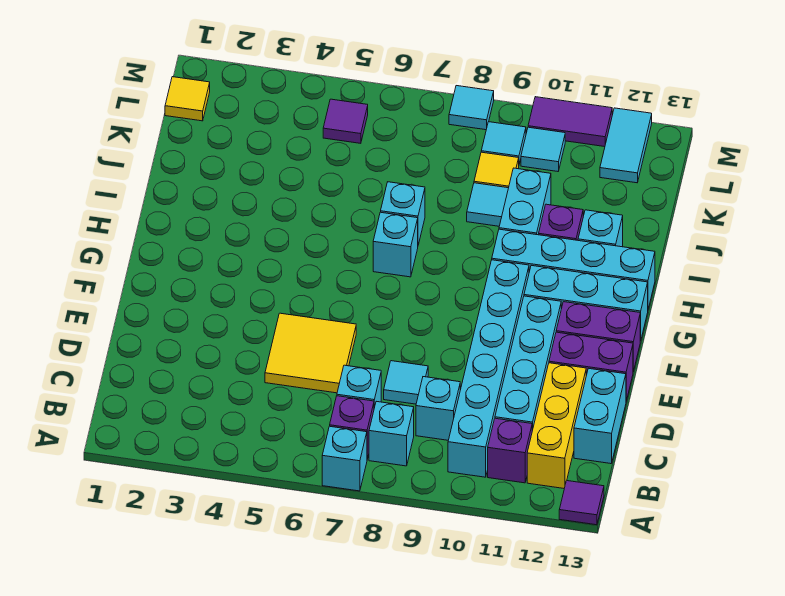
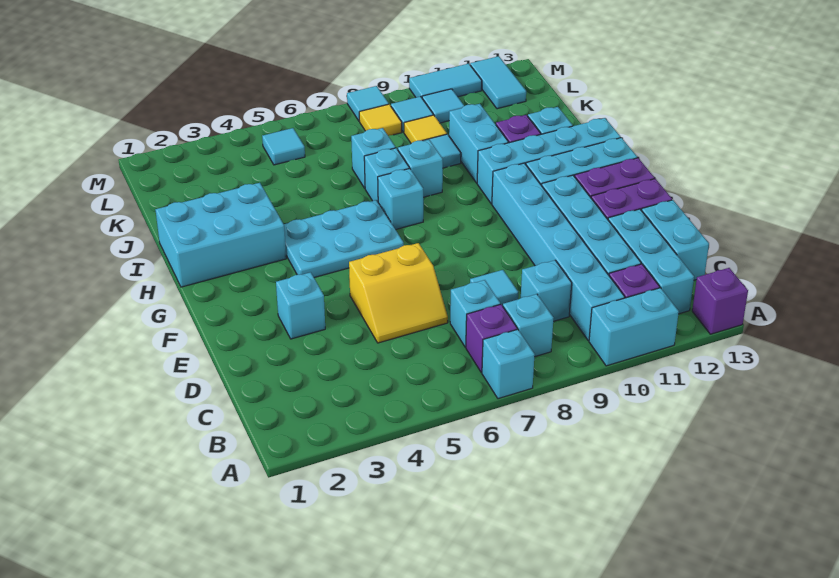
none -> cyan brick A10:A11 level 1
purple tile A13 level 1 -> purple brick A13 level 1
yellow brick B12:D12 level 1 -> cyan brick B12:D12 level 1
yellow tile D5:E6 level 1 -> yellow slope D5:E6 level 1 top E
none -> cyan brick E3 level 1
none -> cyan plate G4:H6 level 1
none -> cyan brick H1:I3 level 1
none -> cyan brick I8 level 1
none -> cyan brick J7 level 1
yellow tile L1 level 1 -> yellow tile L8 level 1
purple tile L5 level 1 -> cyan tile L5 level 1
purple tile M10:M11 level 1 -> cyan tile M10:M11 level 1

